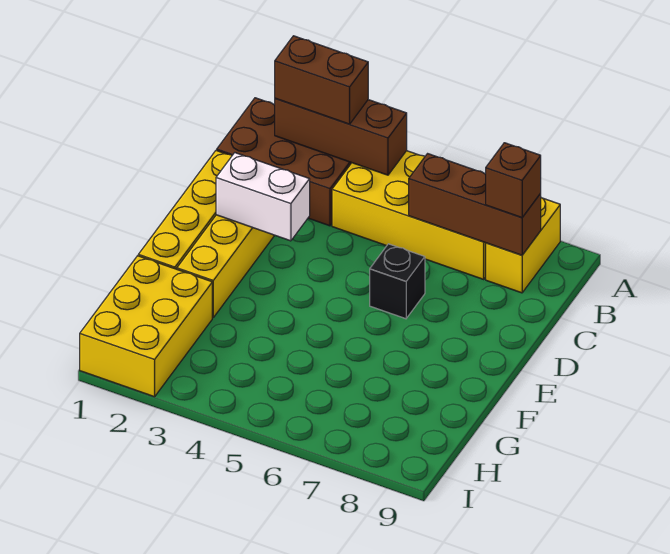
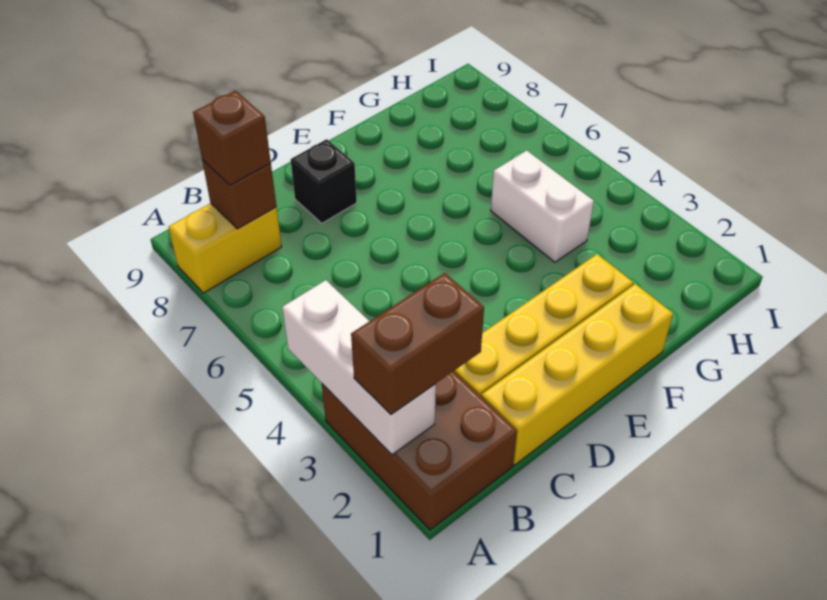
brown brick A2:A4 level 2 -> white brick A2:A4 level 2
brown brick A2:A3 level 3 -> brown brick A2:B2 level 3
yellow brick A4:B7 level 1 -> none
brown brick B6:B8 level 2 -> brown brick B8 level 2
white brick D2:D3 level 2 -> white brick G4:G5 level 1
black brick D6 level 1 -> black brick D8 level 1
yellow brick G1:I2 level 1 -> none

